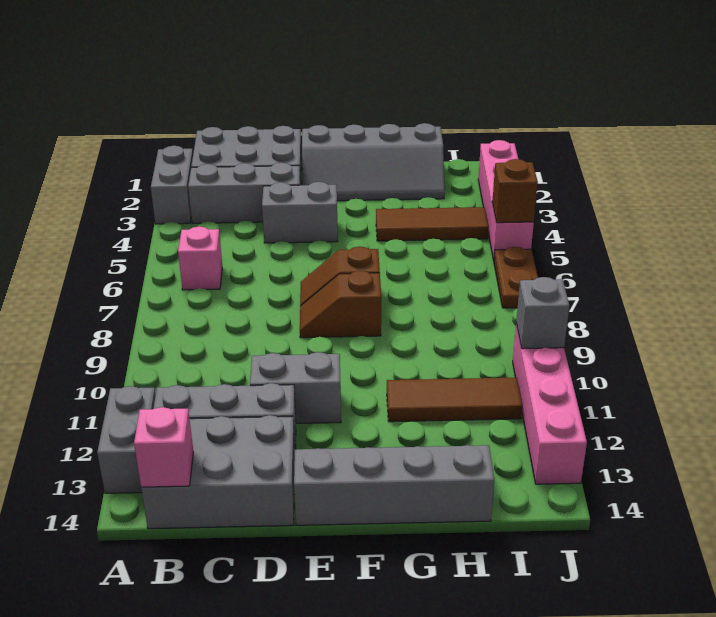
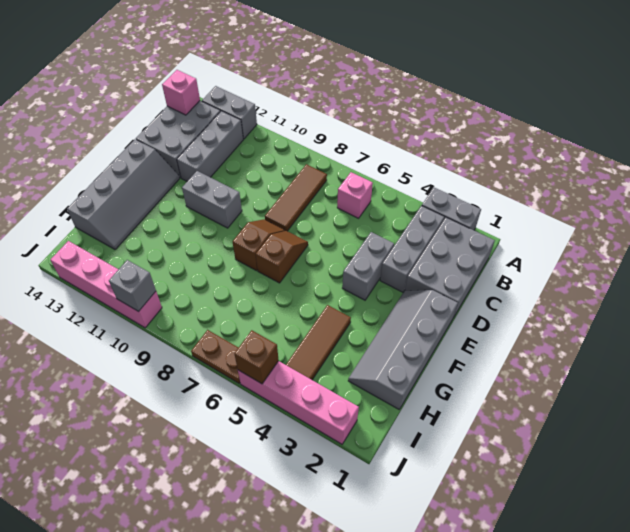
grey brick D11:E11 level 1 -> grey brick E10:E11 level 1
brown tile G11:I11 level 1 -> brown tile B8:D8 level 1

